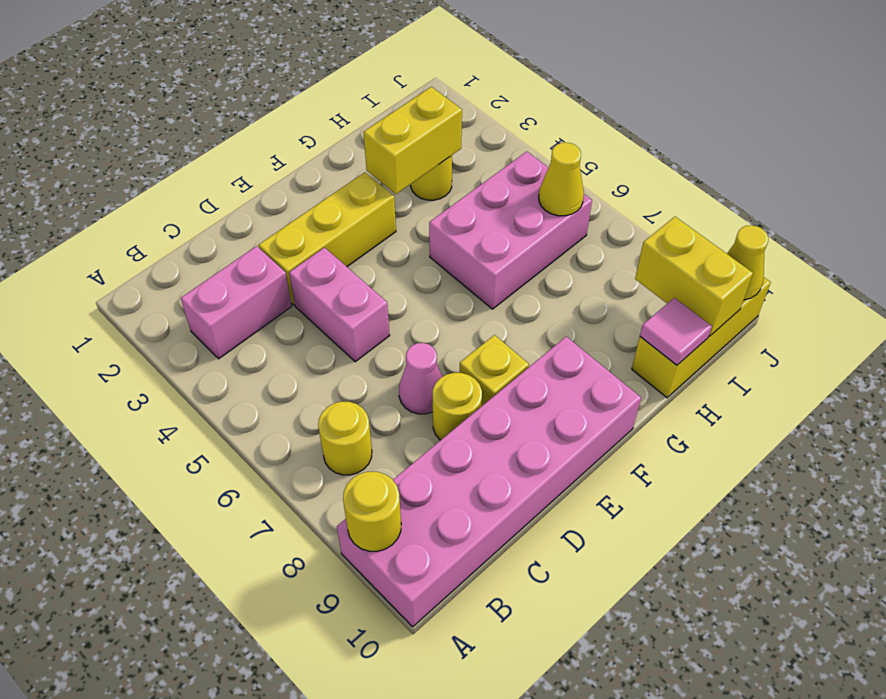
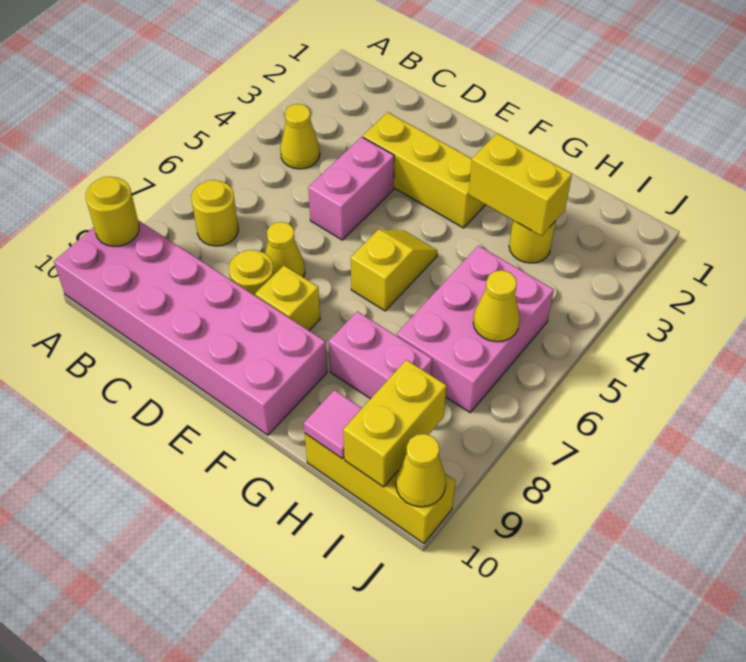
pink brick B3:C3 level 1 -> pink brick G8:H8 level 1
none -> yellow cone B4 level 1
pink cone D7 level 1 -> yellow cone D7 level 1
none -> yellow slope F5:F6 level 1 top 6
pink brick G5:I6 level 1 -> pink brick H5:I7 level 1

